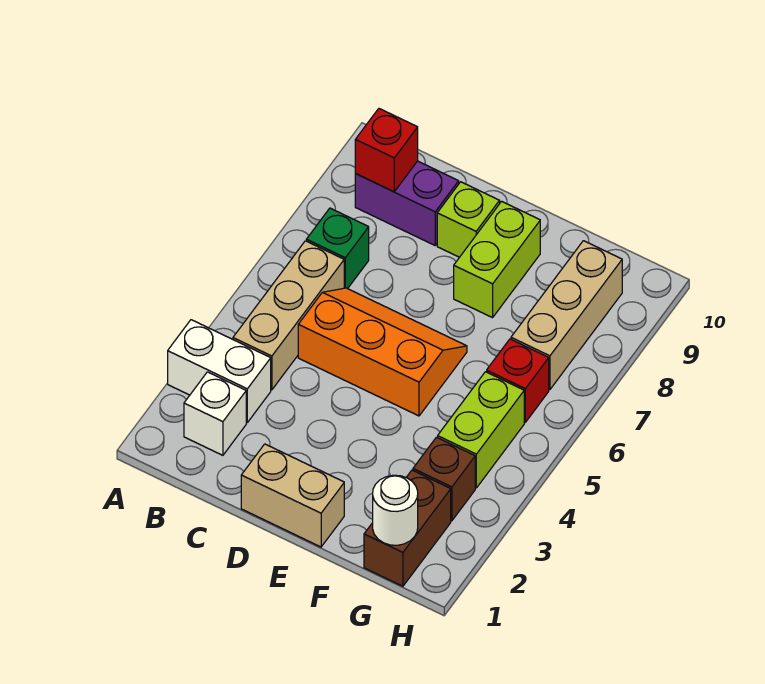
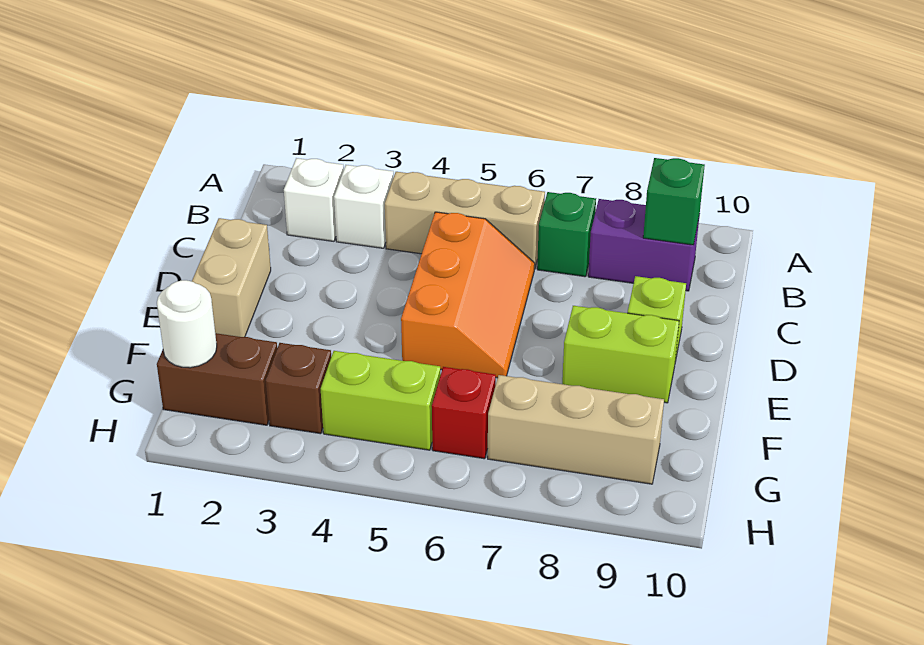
white brick A3:B3 level 1 -> white brick B3 level 1
purple brick B9:C9 level 1 -> purple brick B8:B9 level 1
red brick B9 level 2 -> green brick B9 level 2

